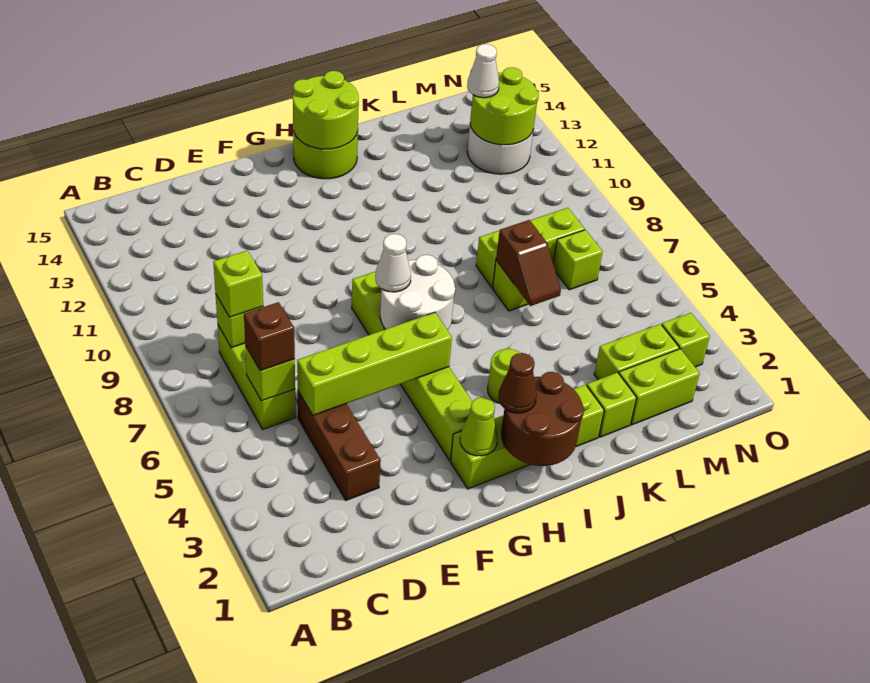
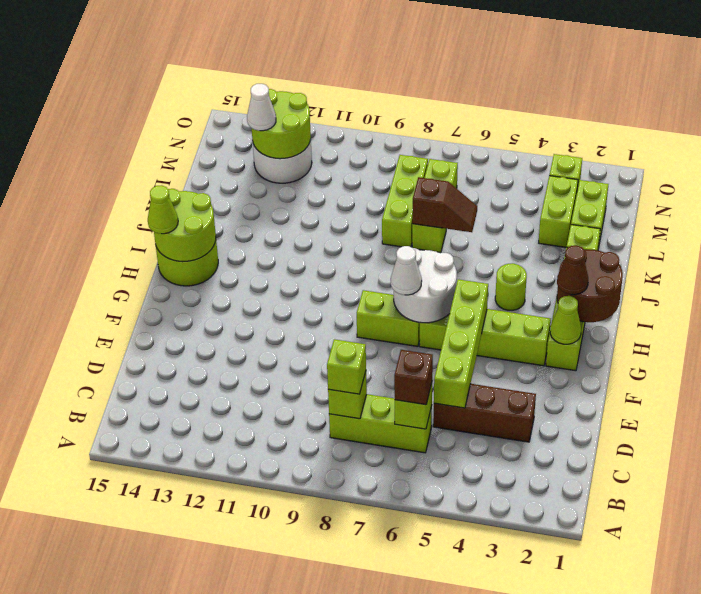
none -> lime cone H15 level 3

